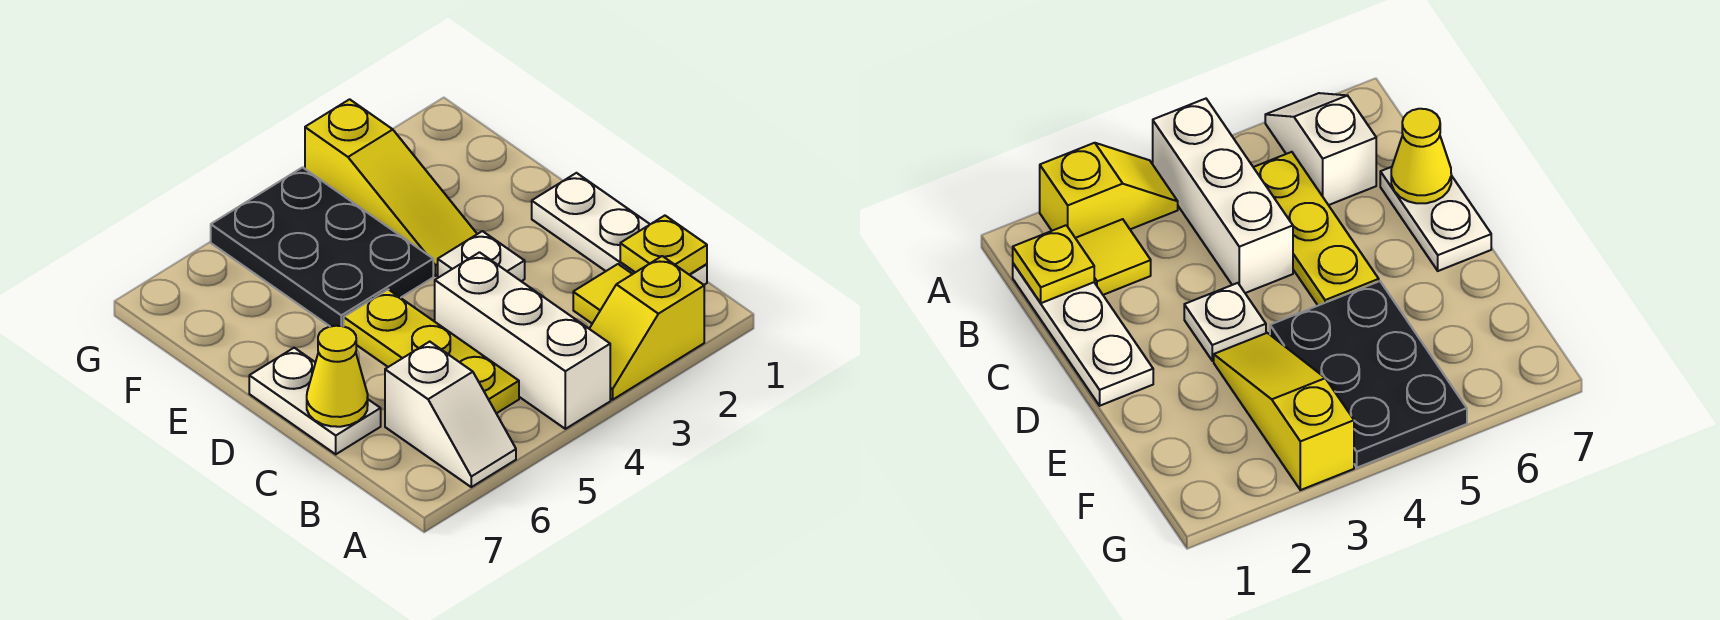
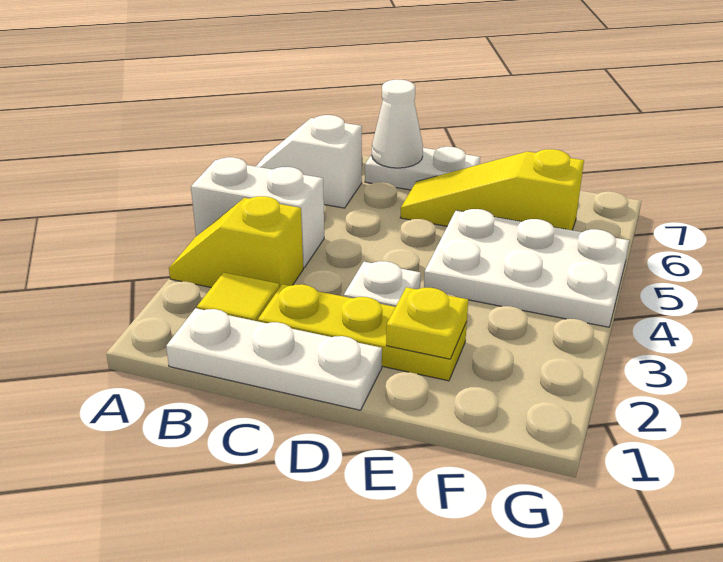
yellow slope A2:A3 level 1 top 2 -> yellow slope A3:B3 level 1 top B
white brick A4:C4 level 1 -> white brick A4:B4 level 1
yellow plate B1 level 2 -> yellow plate E2 level 2
yellow plate B5:D5 level 1 -> yellow plate C2:E2 level 1
yellow cone C7 level 2 -> white cone C7 level 2
yellow slope E3:G3 level 1 top G -> yellow slope D6:F6 level 1 top F
black plate E4:G5 level 1 -> white plate E4:G5 level 1

